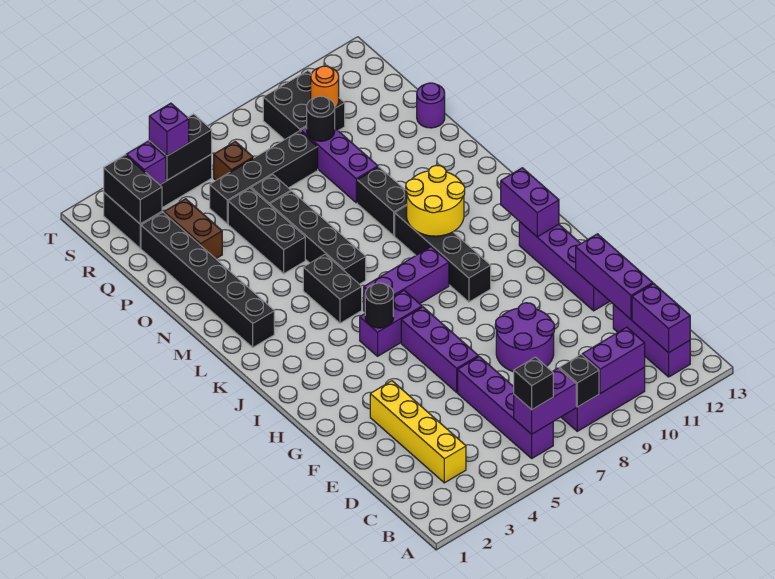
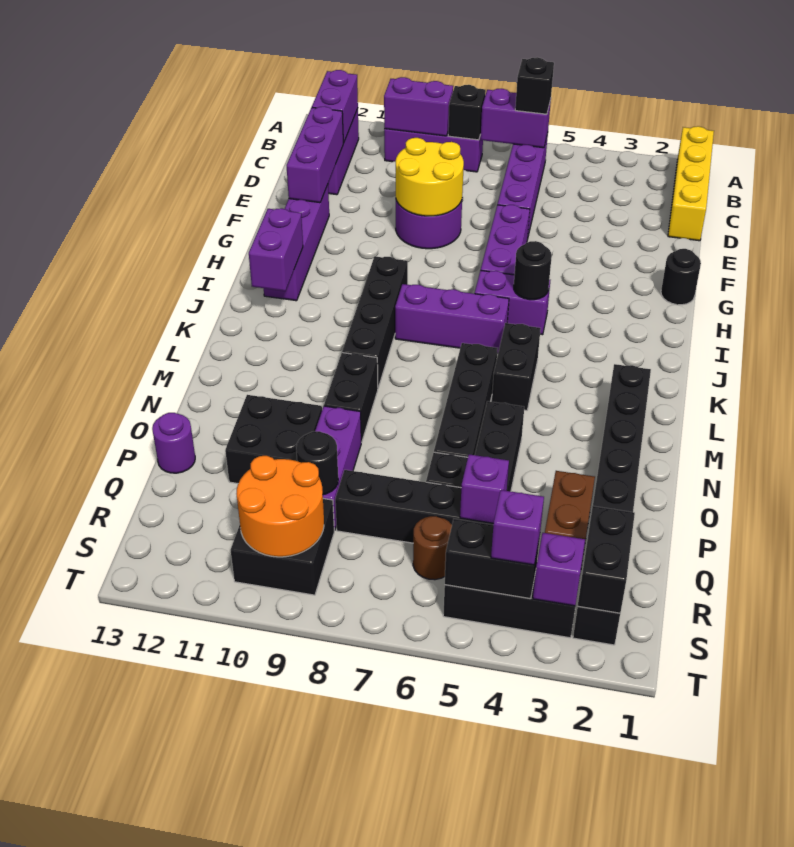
yellow brick C3:F3 level 1 -> yellow brick A1:D1 level 1
none -> black round brick G1 level 1
yellow round brick K9:L10 level 2 -> yellow round brick E8:F9 level 2
none -> black brick O10:P11 level 1
none -> purple brick Q5 level 2
brown brick R6 level 1 -> brown round brick R6 level 1
orange round brick R10 level 2 -> orange round brick R9:S10 level 2

